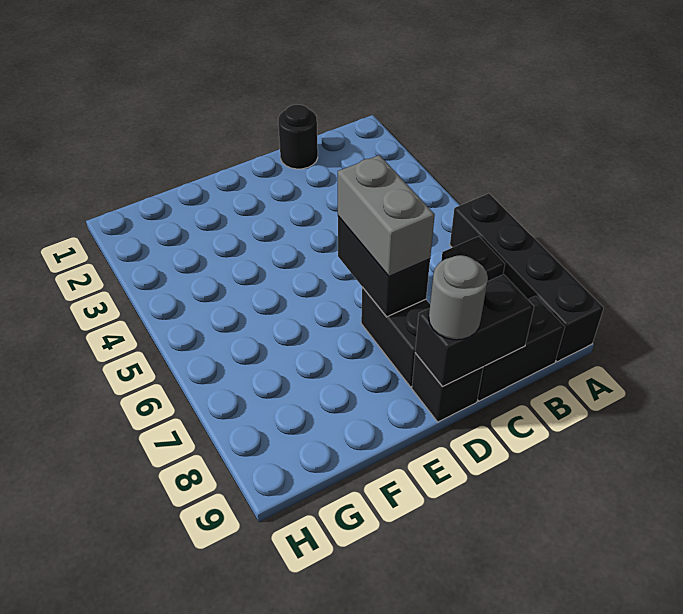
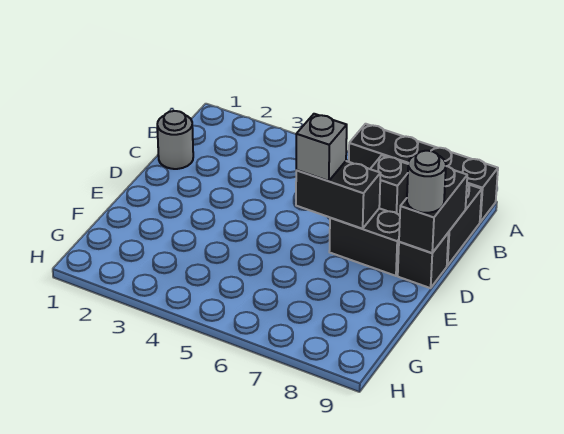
black round brick C1 level 1 -> grey round brick C1 level 1
grey brick D6:D7 level 3 -> grey brick D6 level 3

